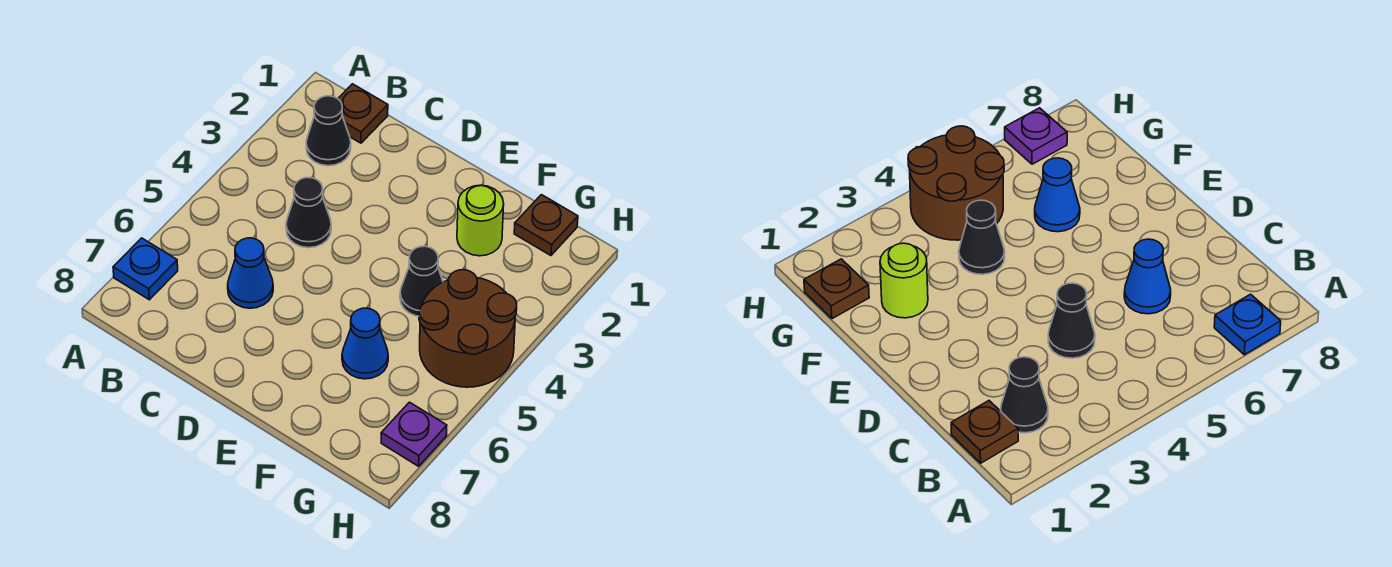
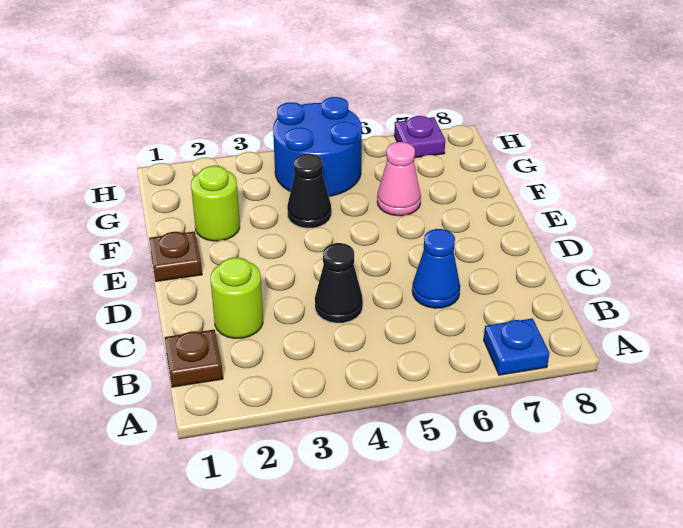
black cone B2 level 1 -> none
none -> lime round brick C2 level 1
blue cone F6 level 1 -> pink cone F6 level 1
brown plate G1 level 1 -> brown plate E1 level 1
brown round brick G4:H5 level 1 -> blue round brick G4:H5 level 1

